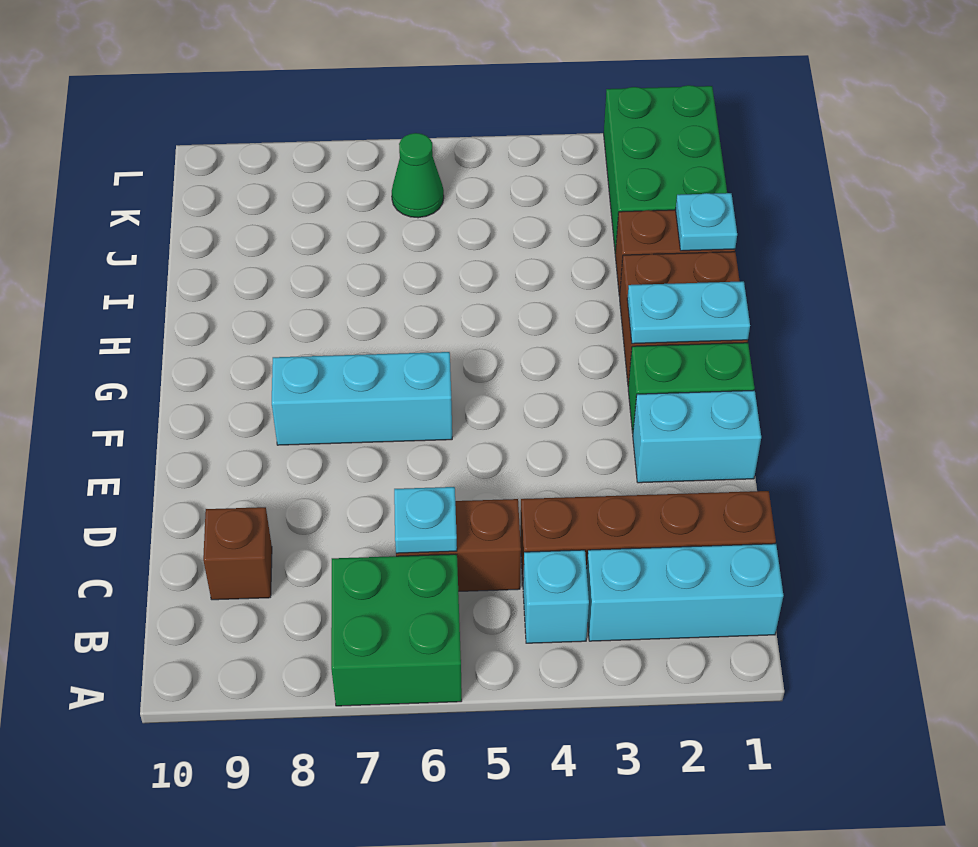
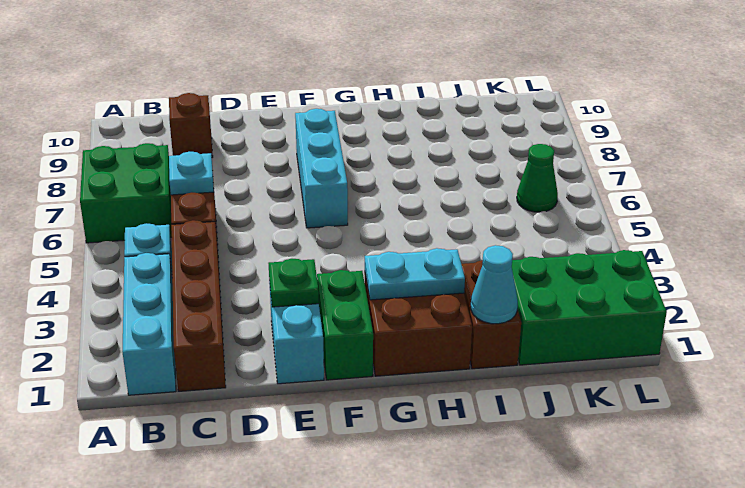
none -> green plate E2 level 2
cyan plate G1:G2 level 2 -> cyan plate G2:H2 level 2
cyan plate I1 level 2 -> cyan cone I1 level 2

